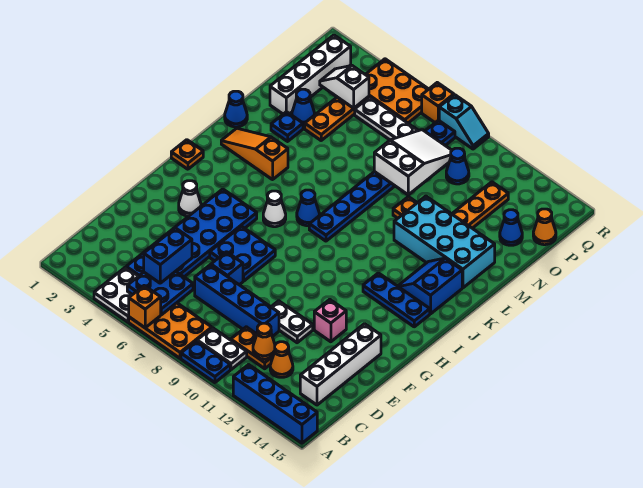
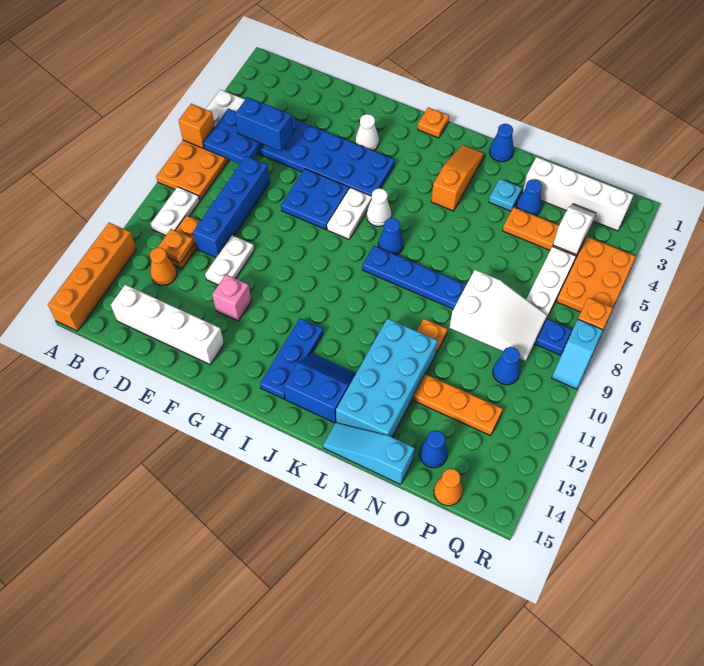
blue plate A9:A10 level 1 -> none
blue brick A12:A15 level 1 -> orange brick A12:A15 level 1
orange cone C11 level 2 -> orange plate C11 level 2
blue brick E7 level 1 -> none
none -> white plate H6:H7 level 1
none -> cyan slope L15:N15 level 1 top N
blue plate M3 level 1 -> cyan plate M3 level 1

